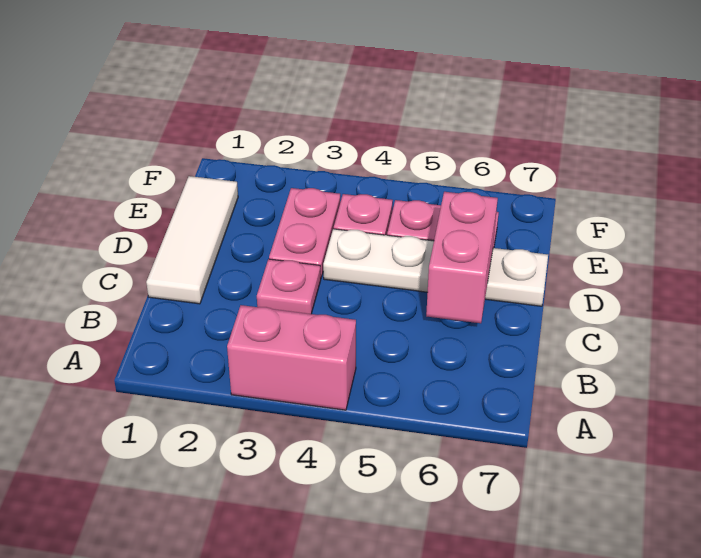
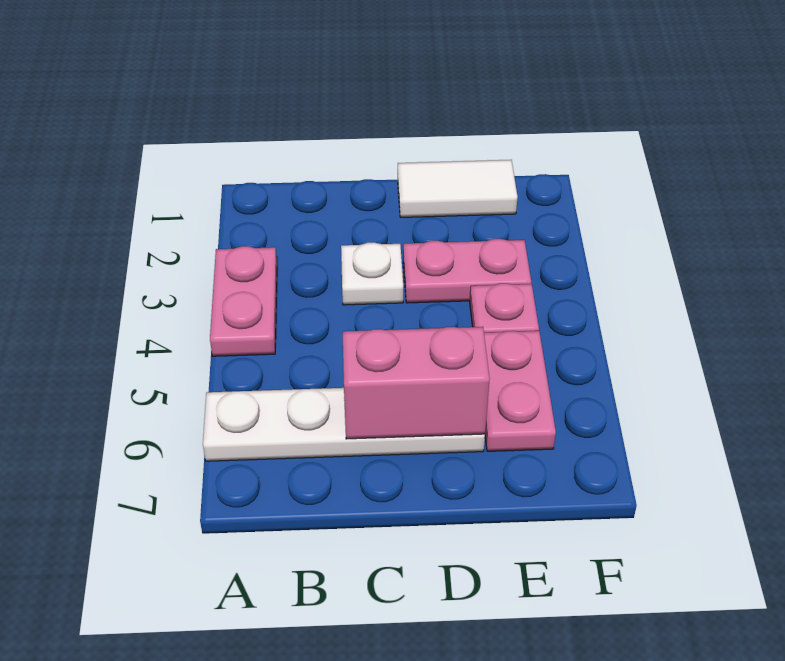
pink brick A3:A4 level 1 -> pink plate A3:A4 level 1
white tile C1:E1 level 1 -> white tile D1:E1 level 1
pink plate C3 level 1 -> white plate C3 level 1
white plate D4:D7 level 1 -> white plate A6:D6 level 1

